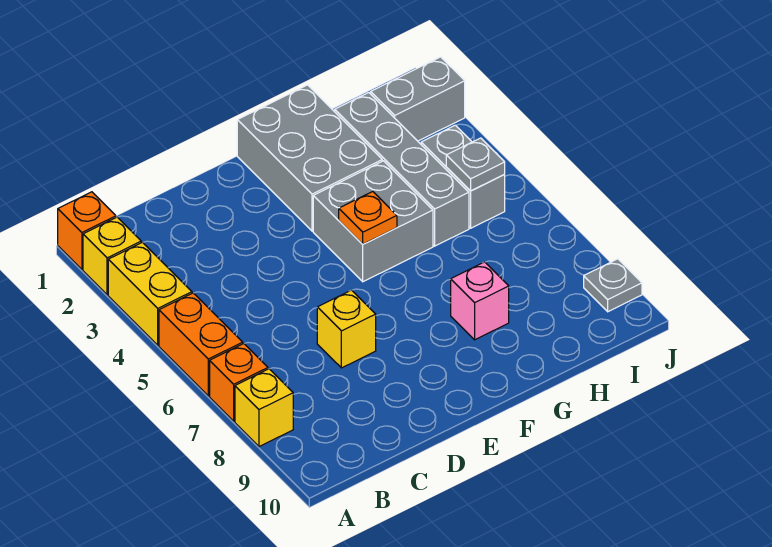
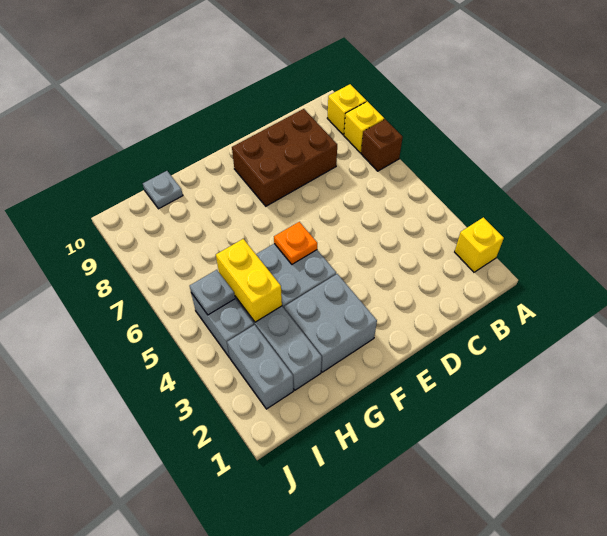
orange brick A1 level 1 -> none
yellow brick A3:A4 level 1 -> yellow brick H4:H5 level 2
orange brick A5:A6 level 1 -> none
orange brick A7 level 1 -> brown brick A7 level 1
none -> brown brick C8:E9 level 1
yellow brick D7 level 1 -> yellow brick A9 level 1
grey brick F1:G3 level 1 -> grey brick F2:G3 level 1
pink brick G8 level 1 -> none
grey brick I2:J2 level 1 -> grey brick I2:I3 level 1
grey plate J9 level 1 -> grey plate H10 level 1

